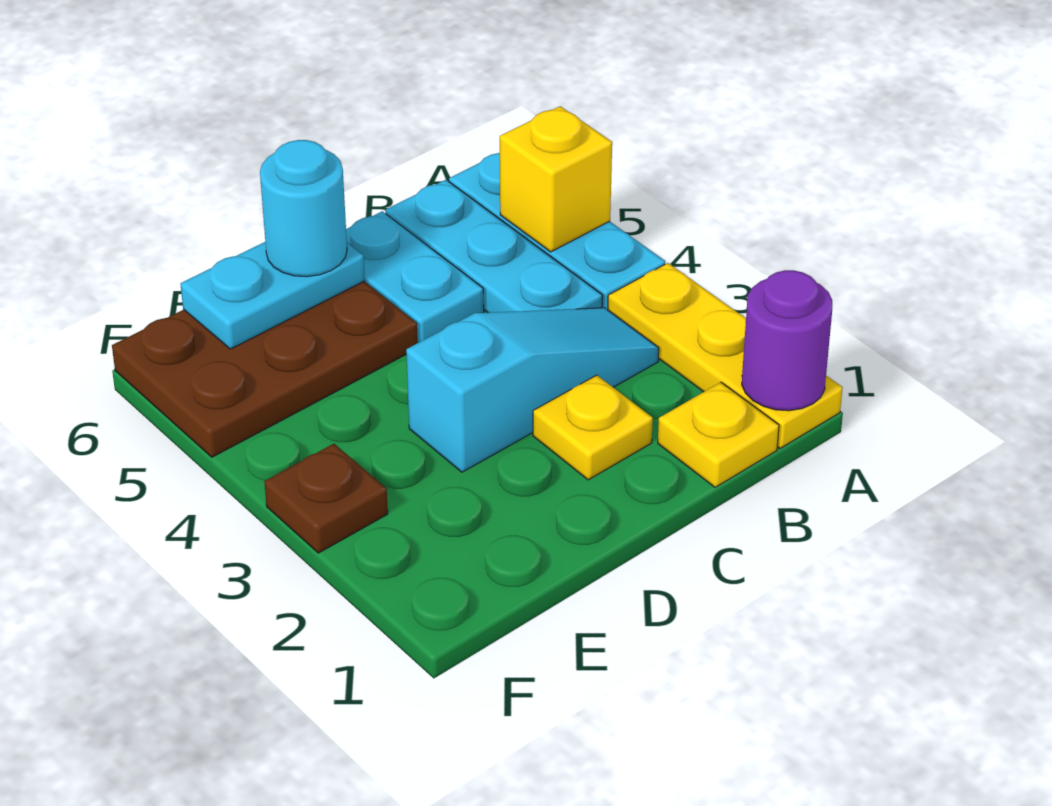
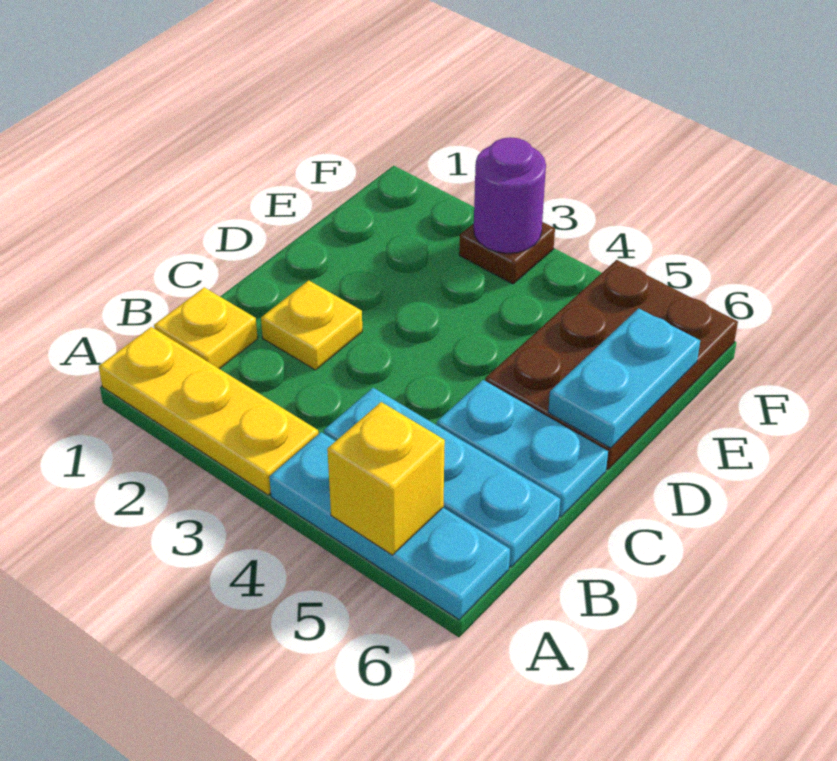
purple round brick A1 level 2 -> purple round brick F3 level 2
cyan slope B3:D3 level 1 top D -> none
cyan round brick D6 level 3 -> none

